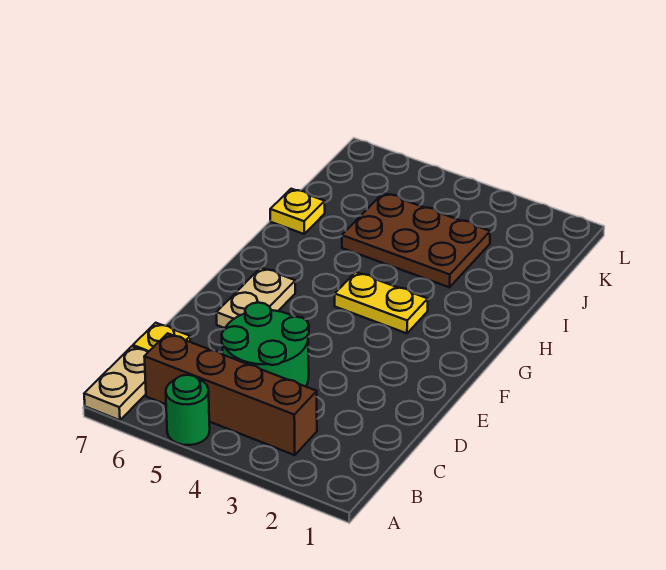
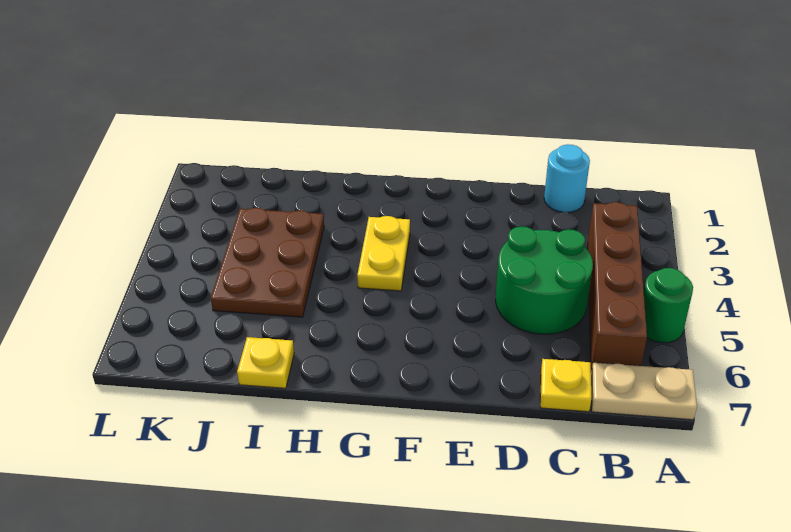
none -> cyan round brick C1 level 1
tan plate E6:F6 level 1 -> none

